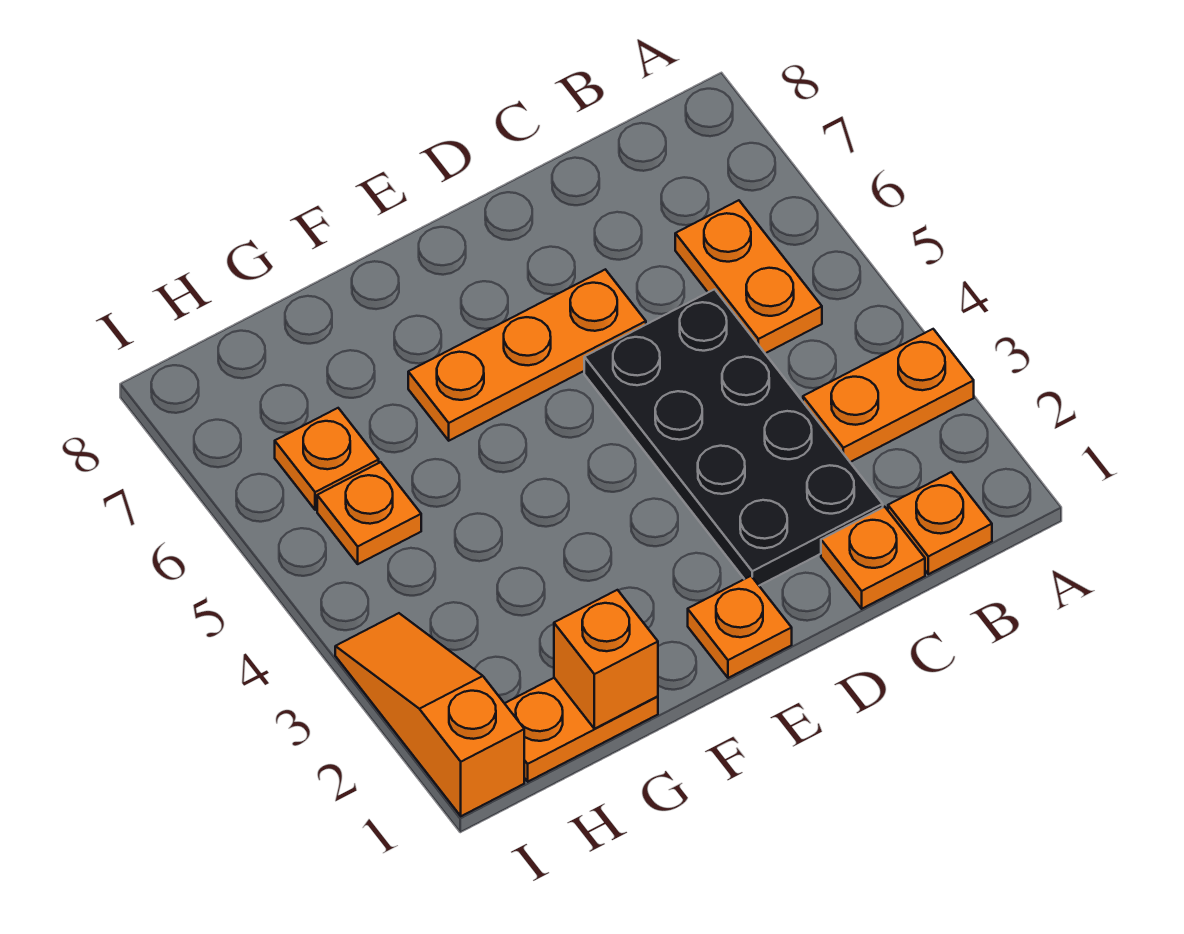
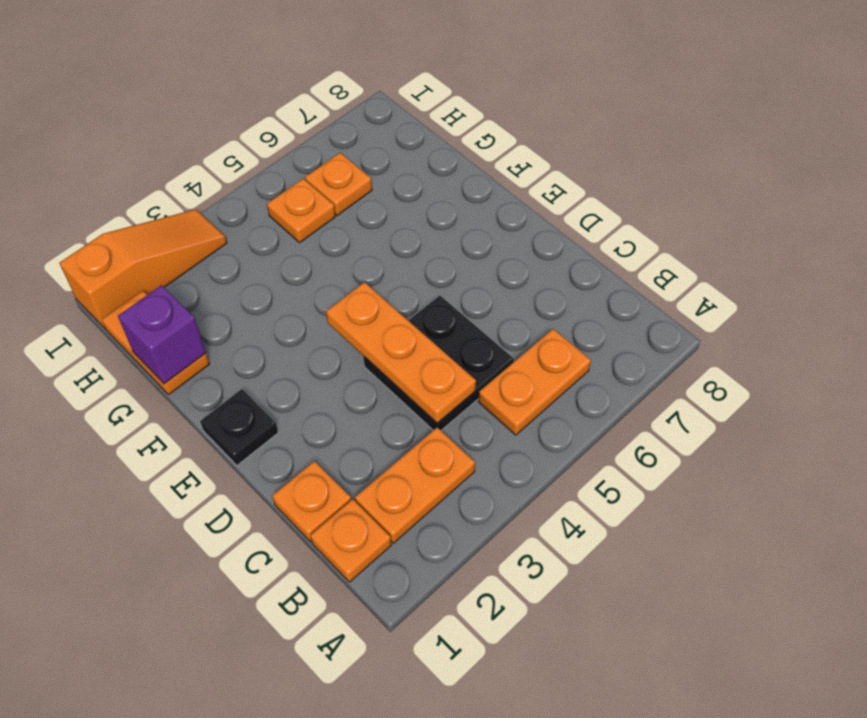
orange plate A3:B3 level 1 -> orange plate B2:B3 level 1
black plate C2:D5 level 1 -> black plate C4:D5 level 1
orange plate D6:F6 level 1 -> orange plate C4:E4 level 2
orange plate E1 level 1 -> black plate E1 level 1
orange brick G1 level 2 -> purple brick G1 level 2

